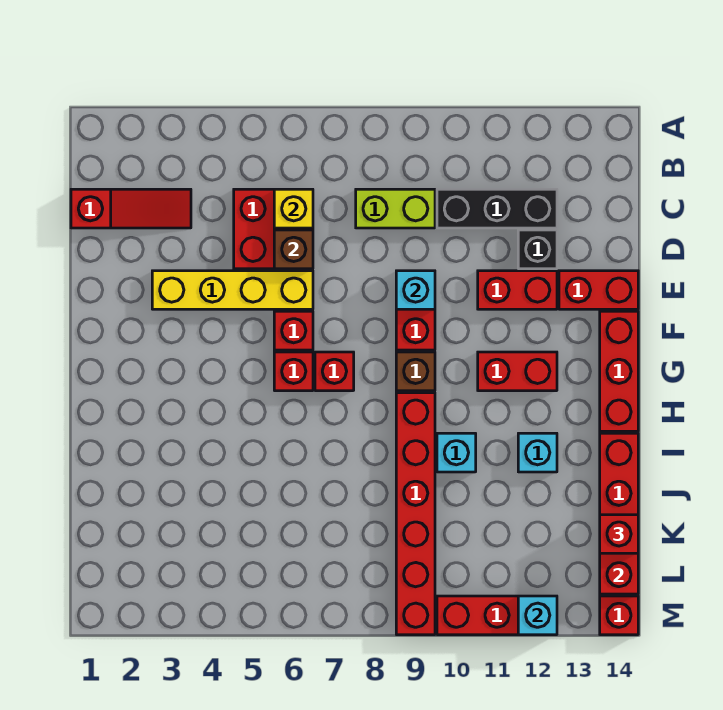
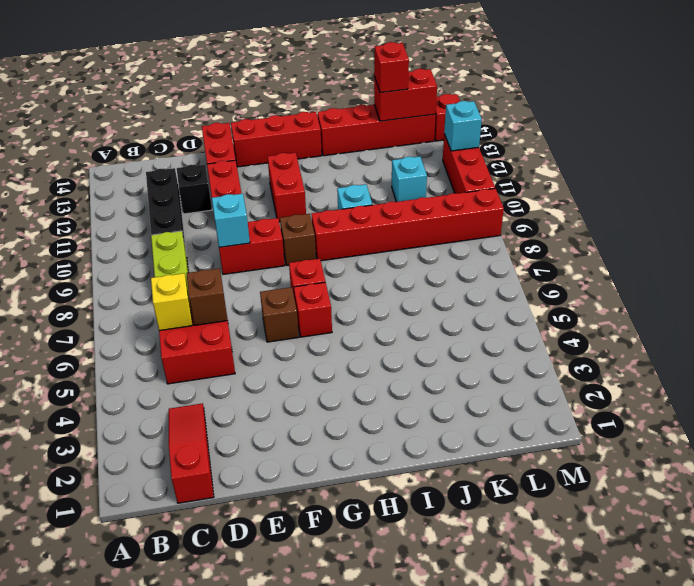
yellow brick E3:E6 level 1 -> none
red brick F6 level 1 -> brown brick F6 level 1
cyan brick I12 level 1 -> cyan brick K11 level 1

